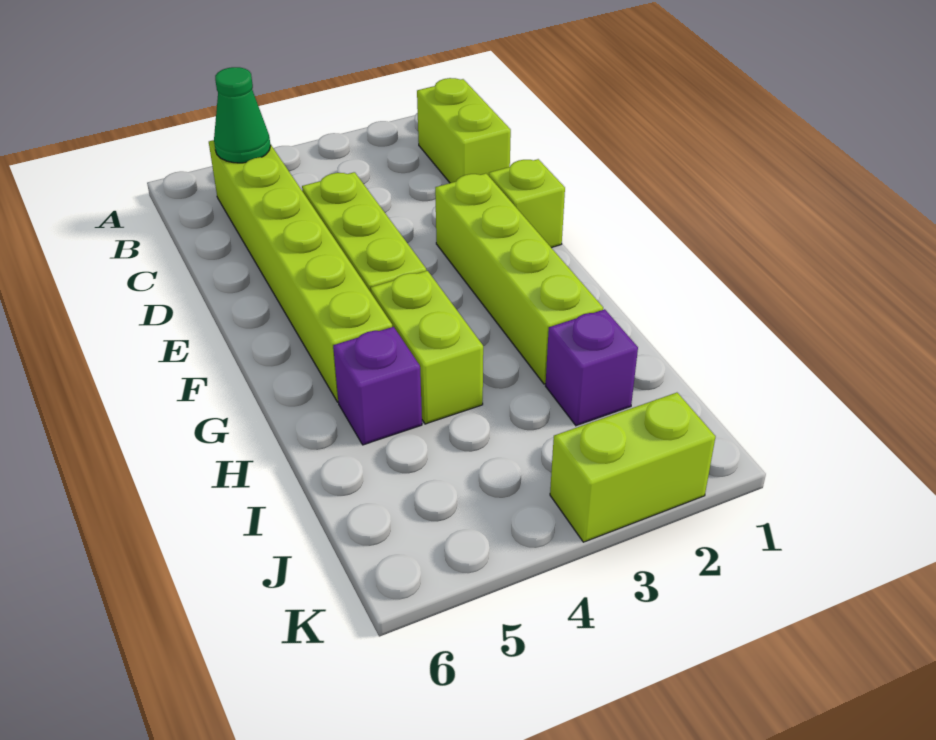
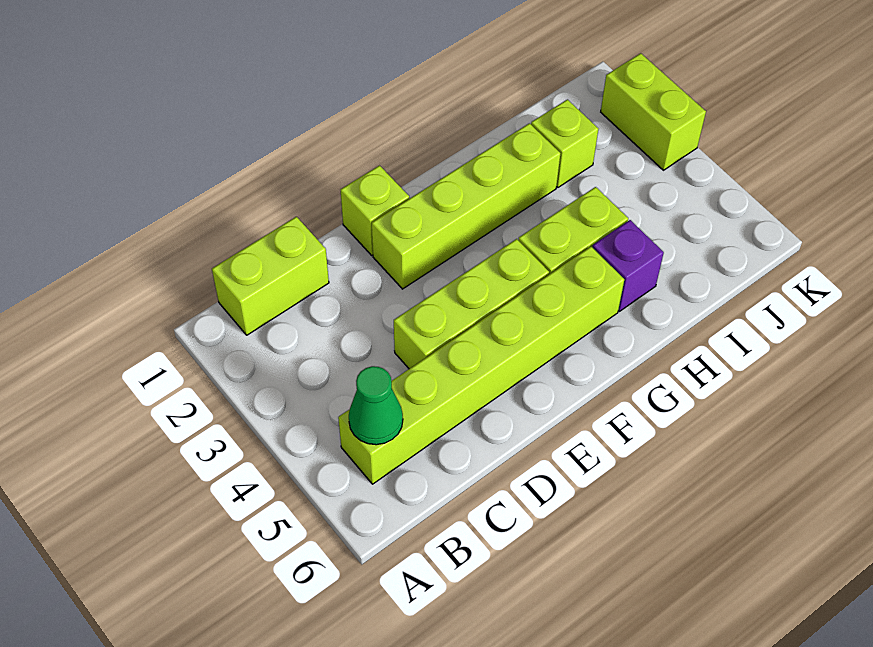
purple brick I2 level 1 -> lime brick I2 level 1

